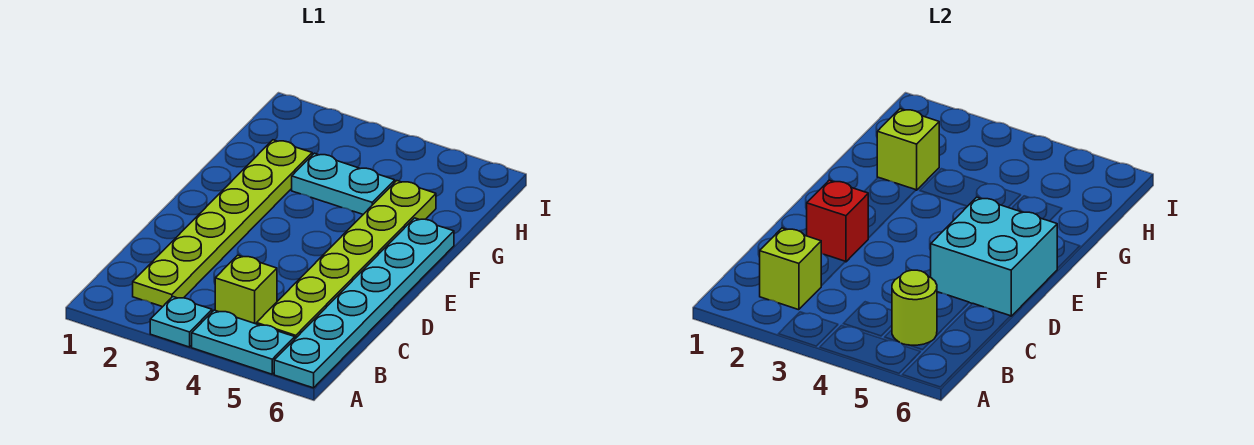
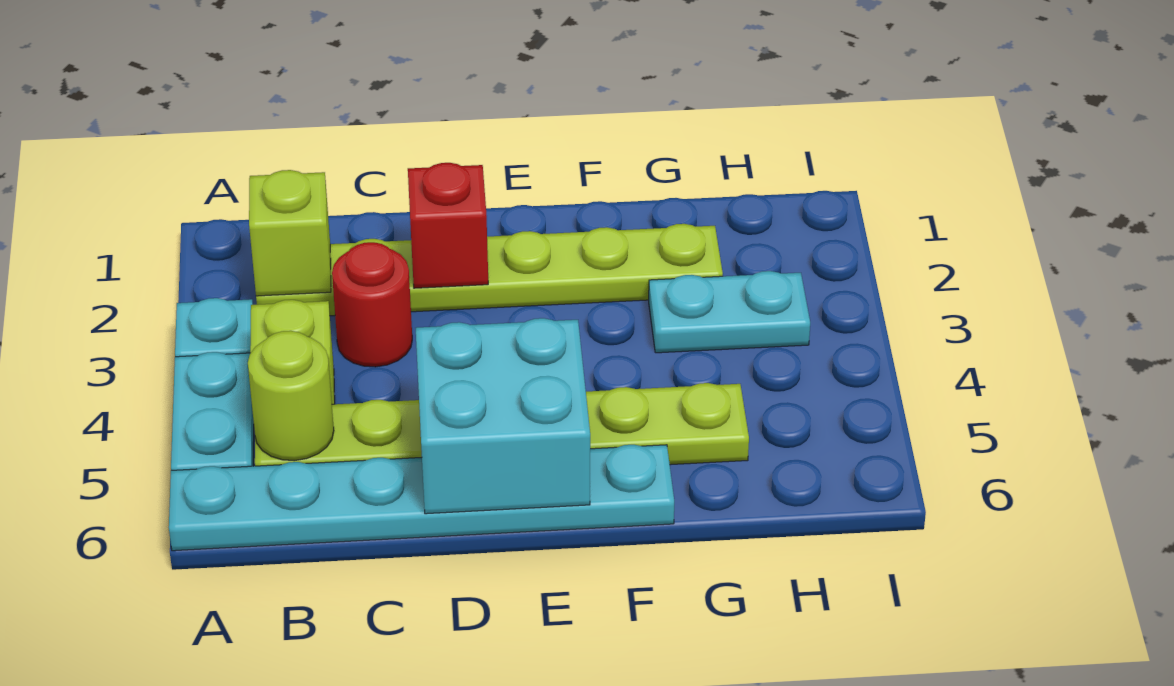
none -> red round brick C3 level 1
lime brick G2 level 2 -> none
cyan plate G3:G4 level 1 -> cyan plate G3:H3 level 1

